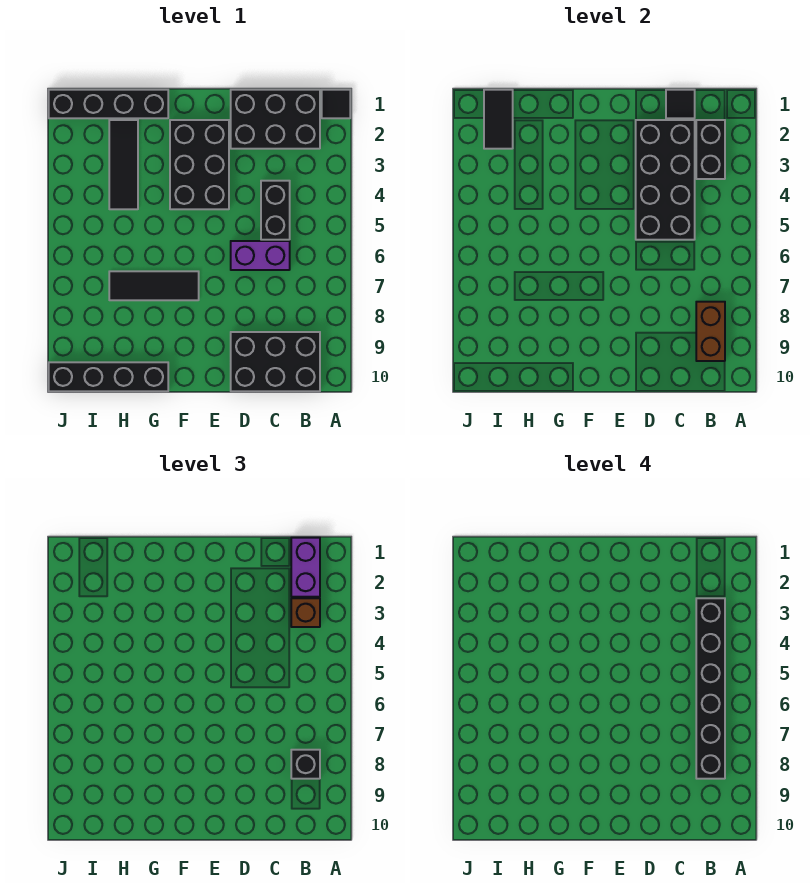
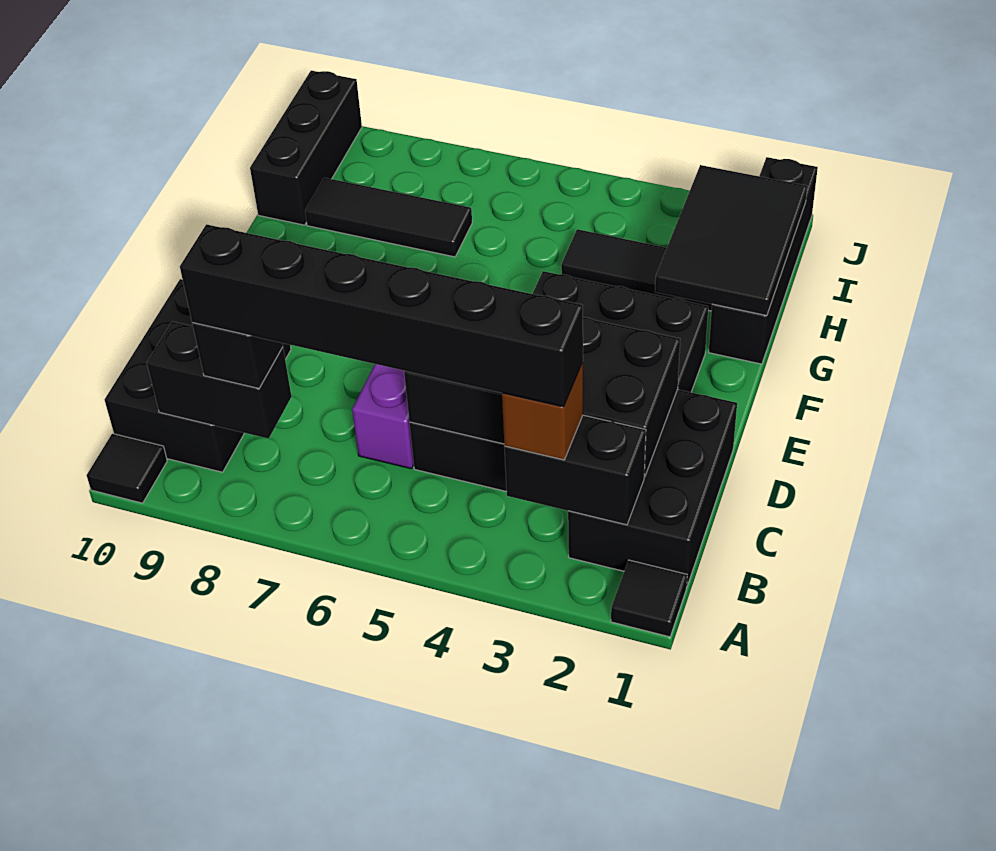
purple brick B1:B2 level 3 -> none
brown brick B8:B9 level 2 -> black brick B8:B9 level 2
black tile C1 level 2 -> black tile A10 level 1
black tile F7:H7 level 1 -> black tile H7:H9 level 1
black brick G10:J10 level 1 -> black brick H10:J10 level 1
black tile I1:I2 level 2 -> black tile G1:I2 level 2

